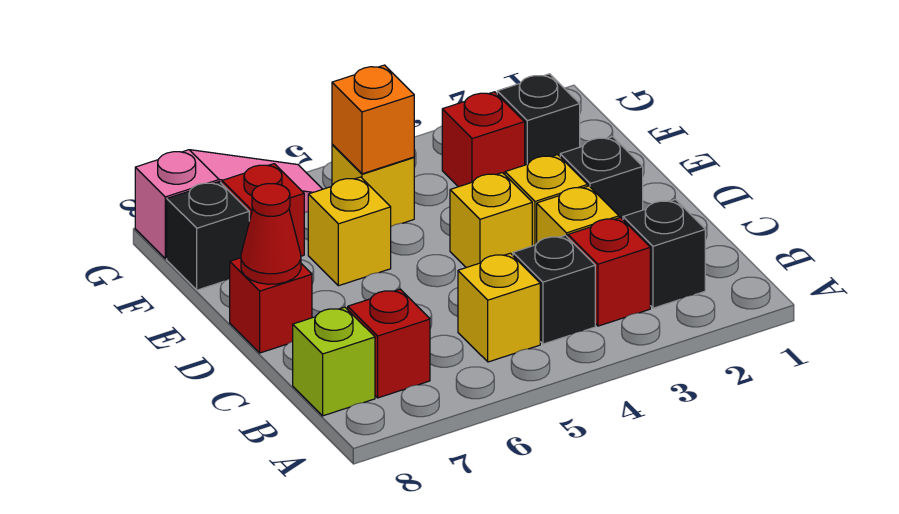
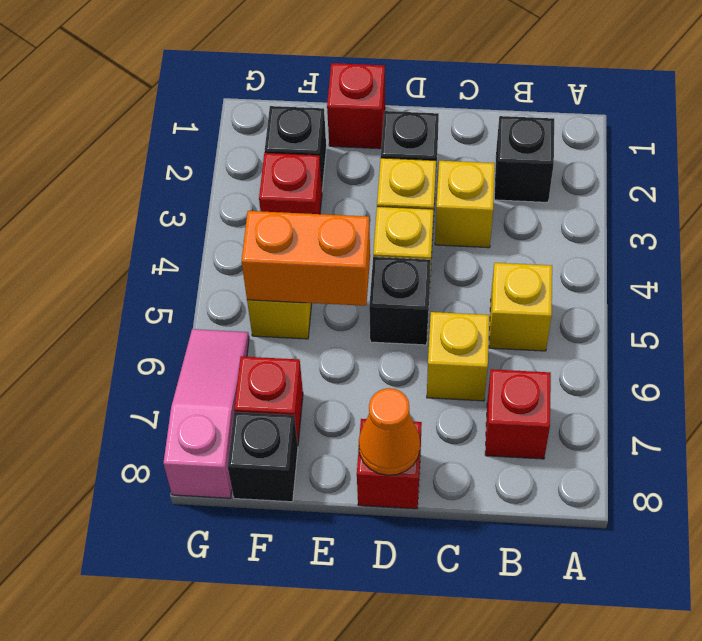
red brick B3 level 1 -> red brick E1 level 1
black brick B4 level 1 -> black brick D5 level 1
lime brick B8 level 1 -> none
red cone D8 level 2 -> orange cone D8 level 2
yellow brick E6 level 1 -> yellow brick C6 level 1
orange brick F5 level 2 -> orange brick E5:F5 level 2

